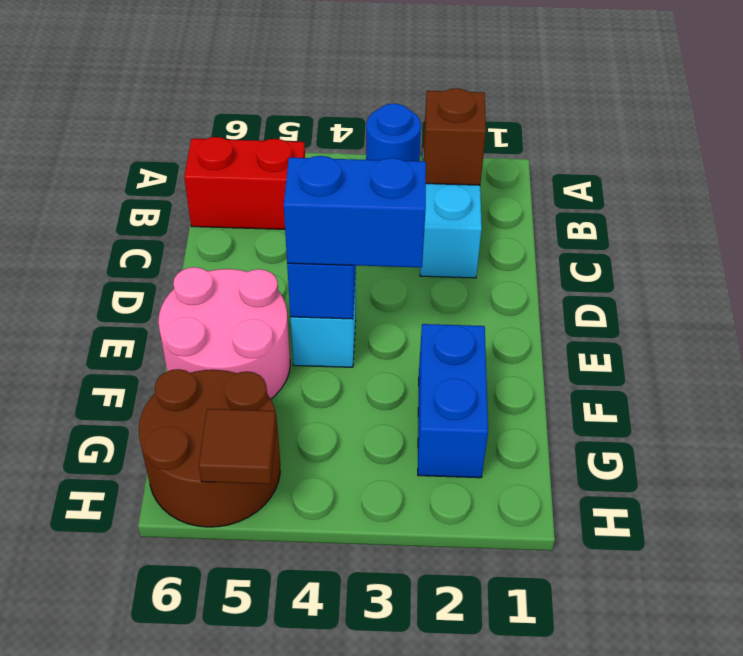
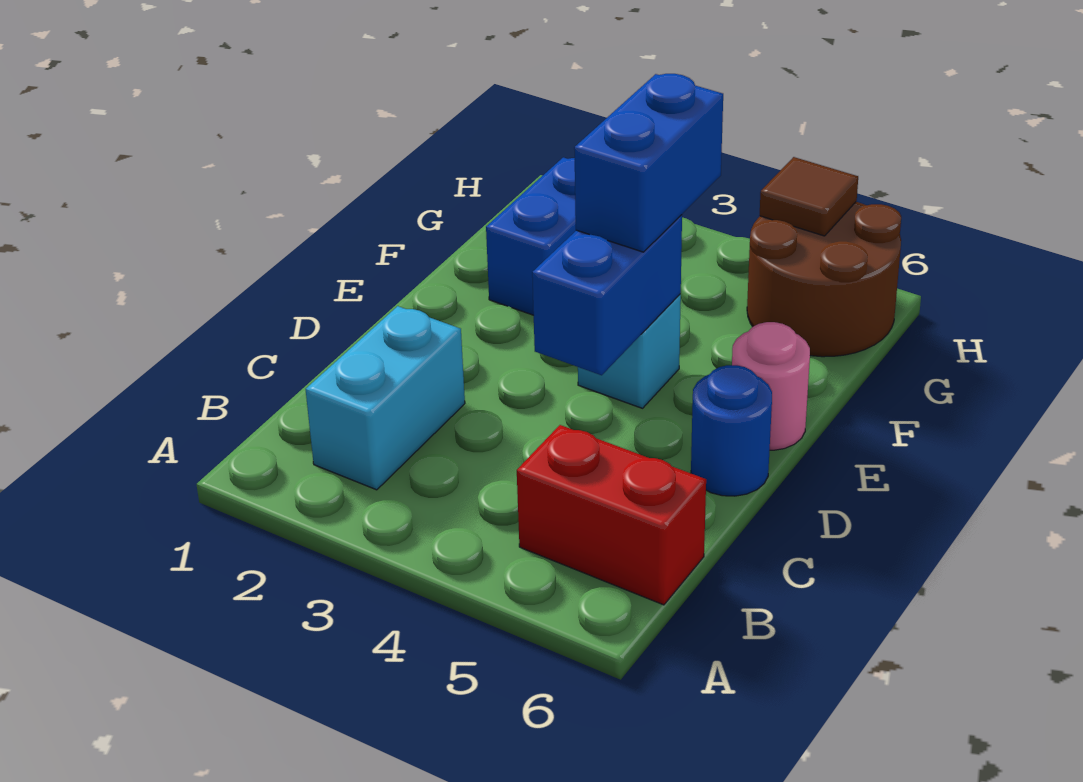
blue round brick A3 level 1 -> blue round brick D6 level 1
brown brick B2 level 2 -> none
blue brick E3:E4 level 3 -> blue brick E4:F4 level 3
pink round brick E5:F6 level 1 -> pink round brick E6 level 1

